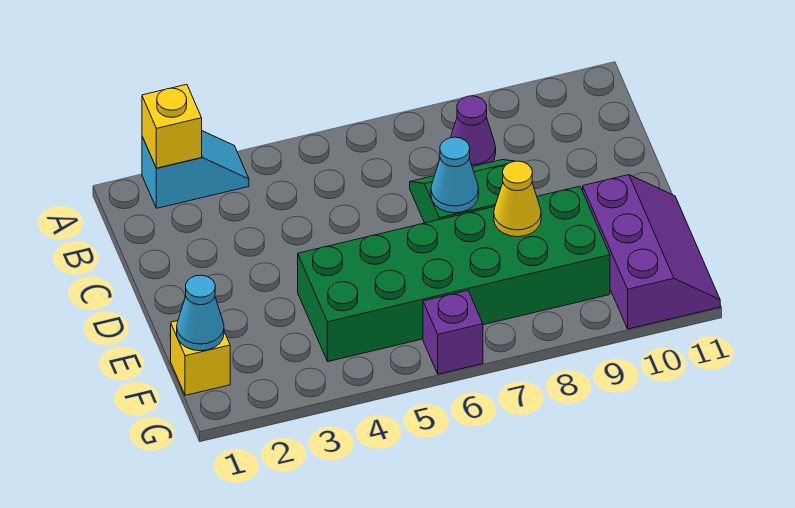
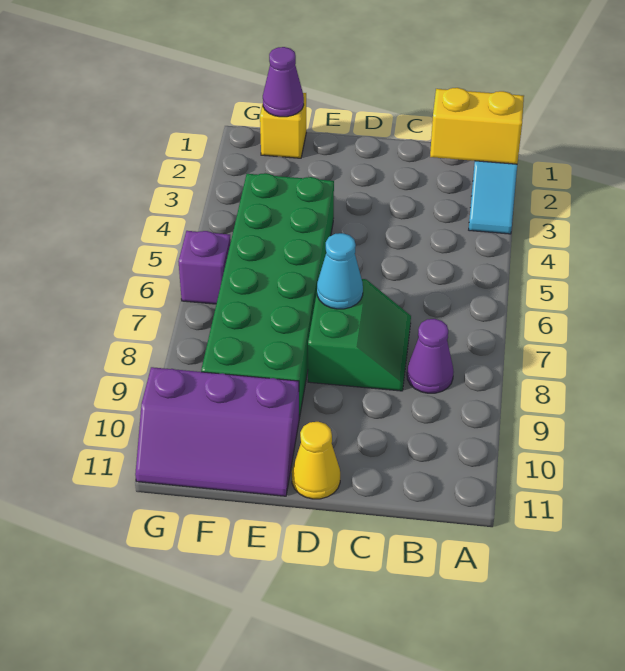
yellow brick A2 level 2 -> yellow brick A2:B2 level 2
yellow cone E8 level 2 -> yellow cone D11 level 1
cyan cone F1 level 2 -> purple cone F1 level 2

